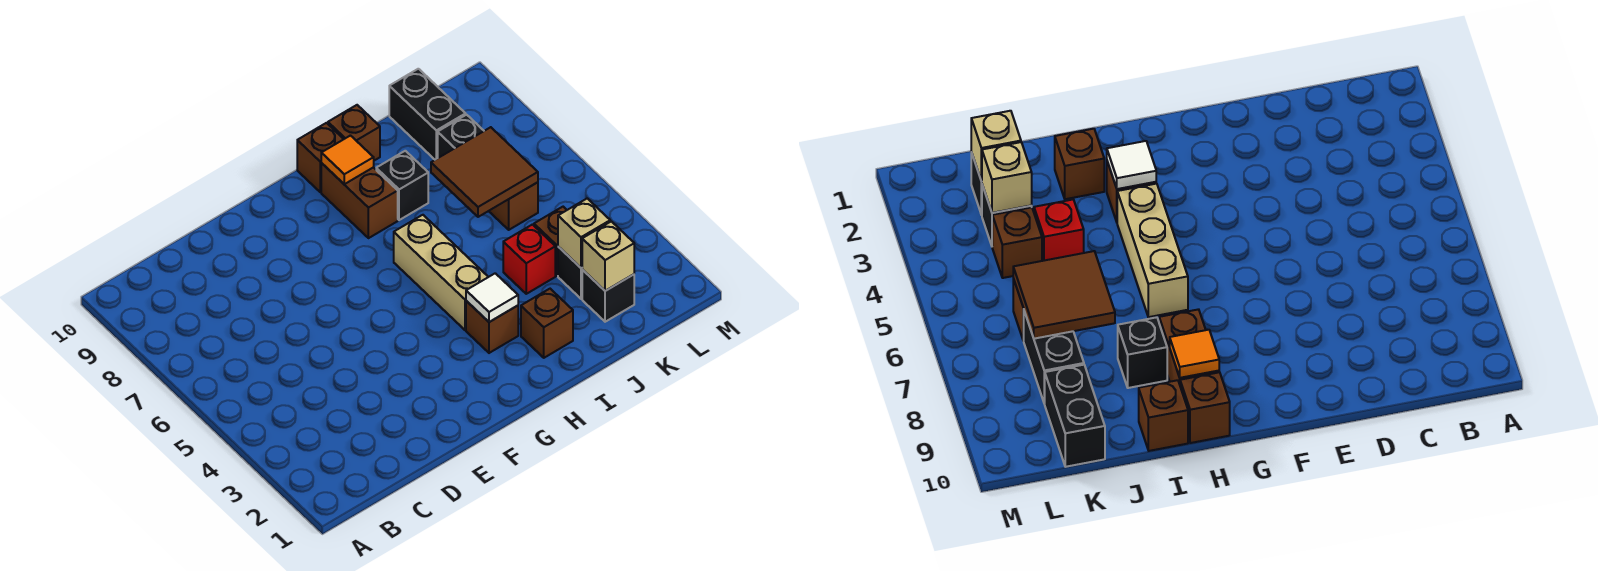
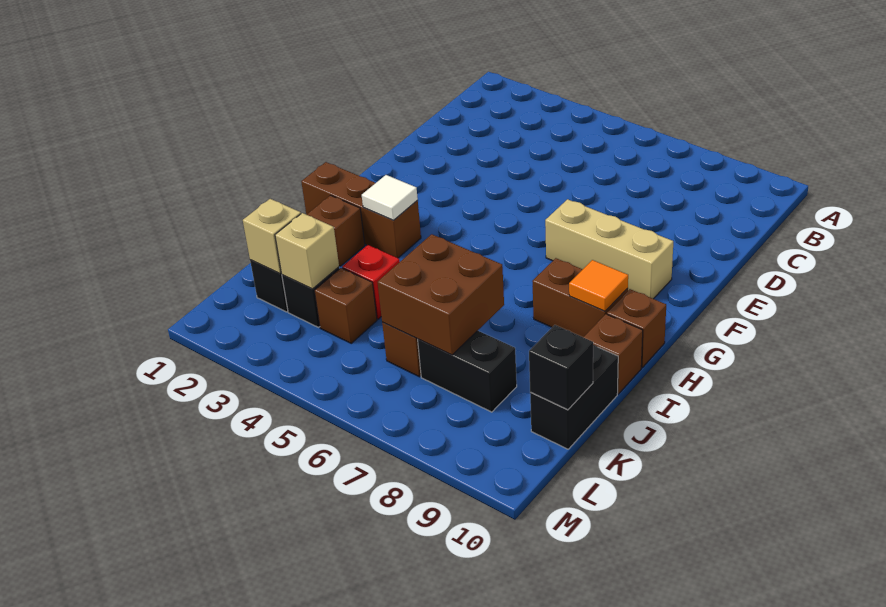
brown brick H3 level 1 -> brown brick H1:H3 level 1
tan brick H4:H6 level 1 -> tan brick F7:F9 level 1
black brick I8 level 1 -> black brick K10 level 2
brown tile J6:K7 level 2 -> brown brick J6:K7 level 2
black brick K9:K10 level 1 -> black brick J10:K10 level 1

